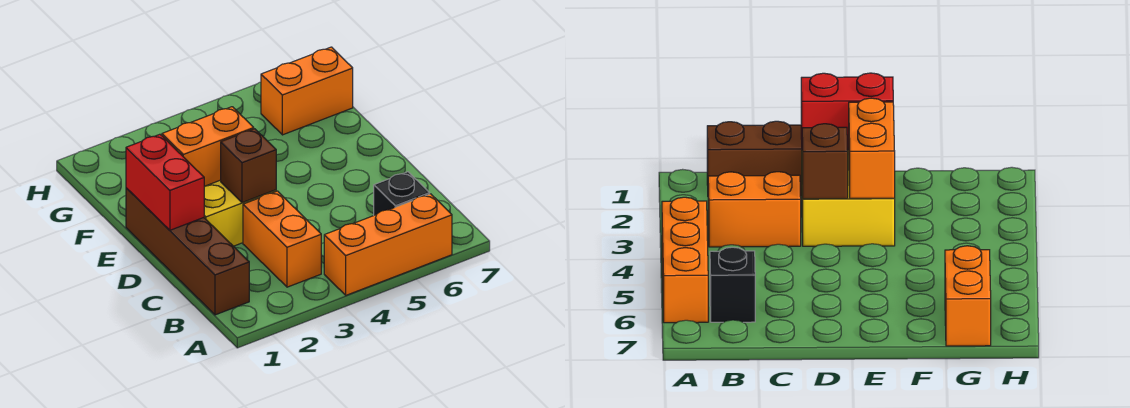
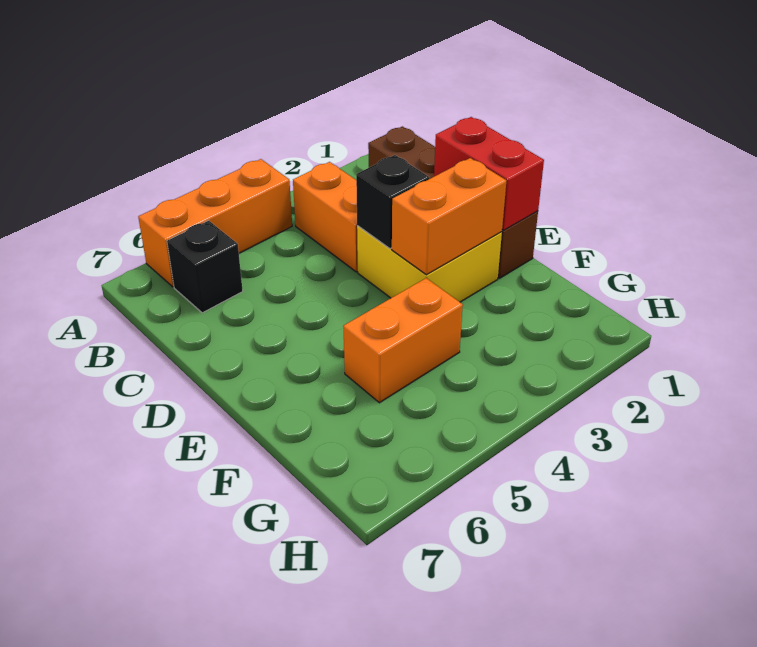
brown brick D3 level 2 -> black brick D3 level 2
orange brick G6:G7 level 1 -> orange brick F4:F5 level 1

